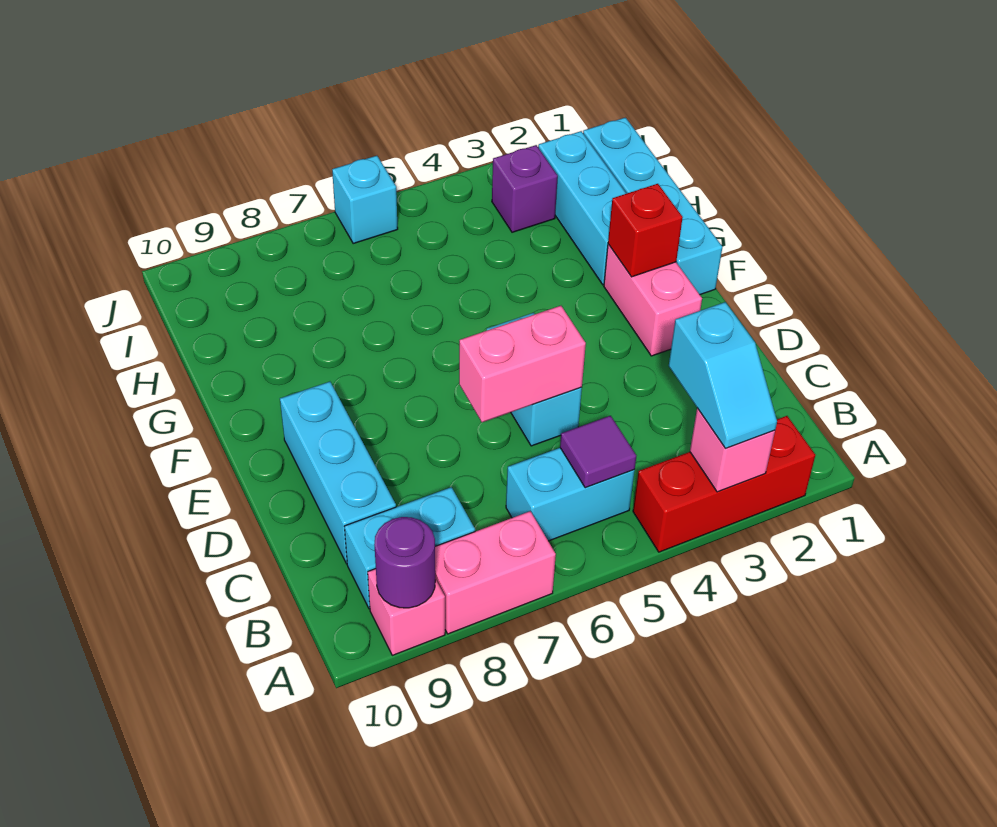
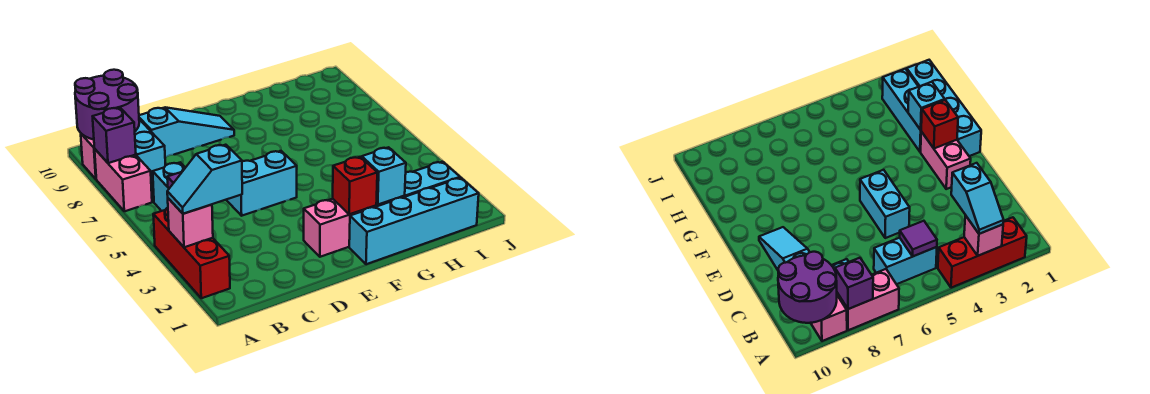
purple round brick A9 level 2 -> purple round brick A9:B10 level 2
cyan brick C9:E9 level 1 -> cyan slope C9:E9 level 1 top C
pink brick D5:D6 level 2 -> none
purple brick I3 level 1 -> purple brick A8 level 2
cyan brick J6 level 1 -> cyan brick G2 level 2

